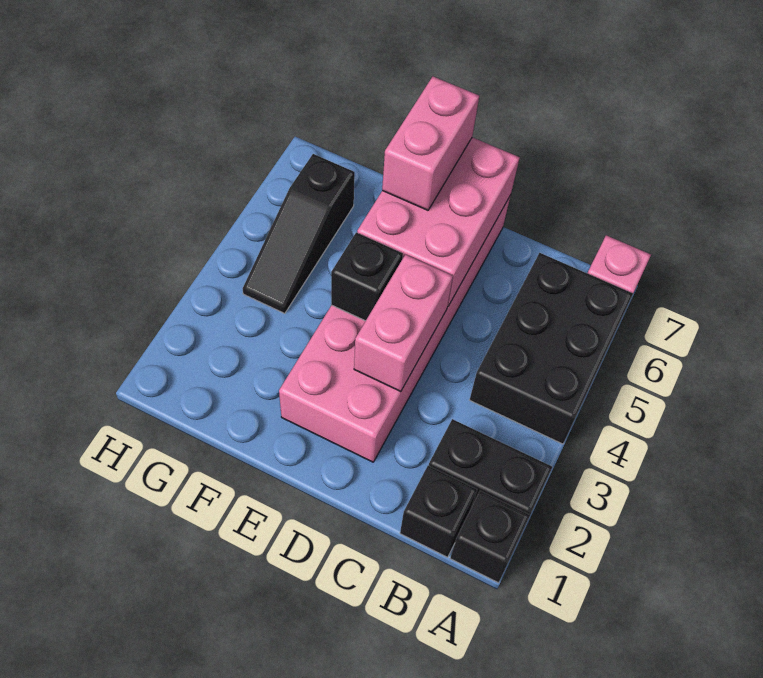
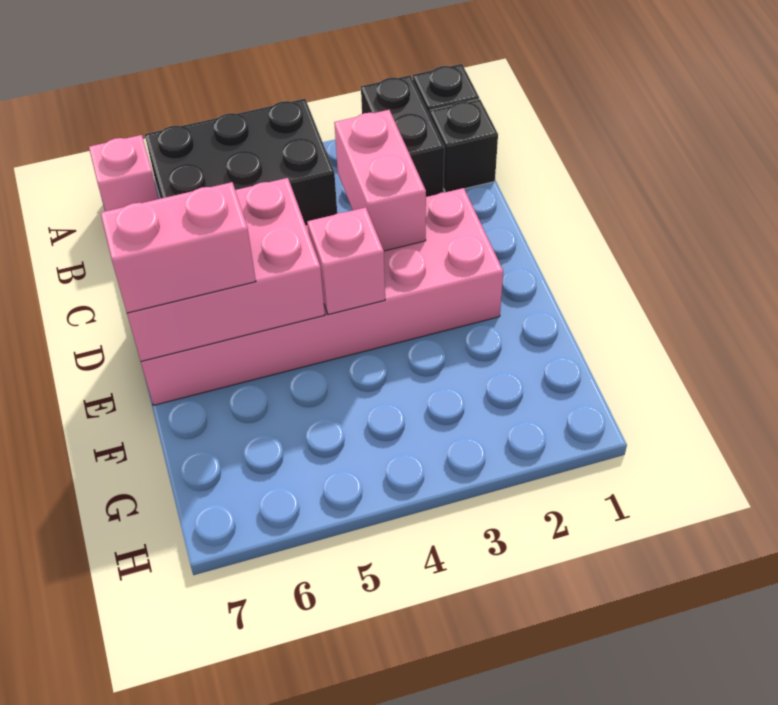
pink brick D3:D4 level 2 -> pink brick C3:D3 level 2
black brick E4 level 2 -> pink brick E4 level 2
black slope G4:G6 level 1 top 6 -> none

